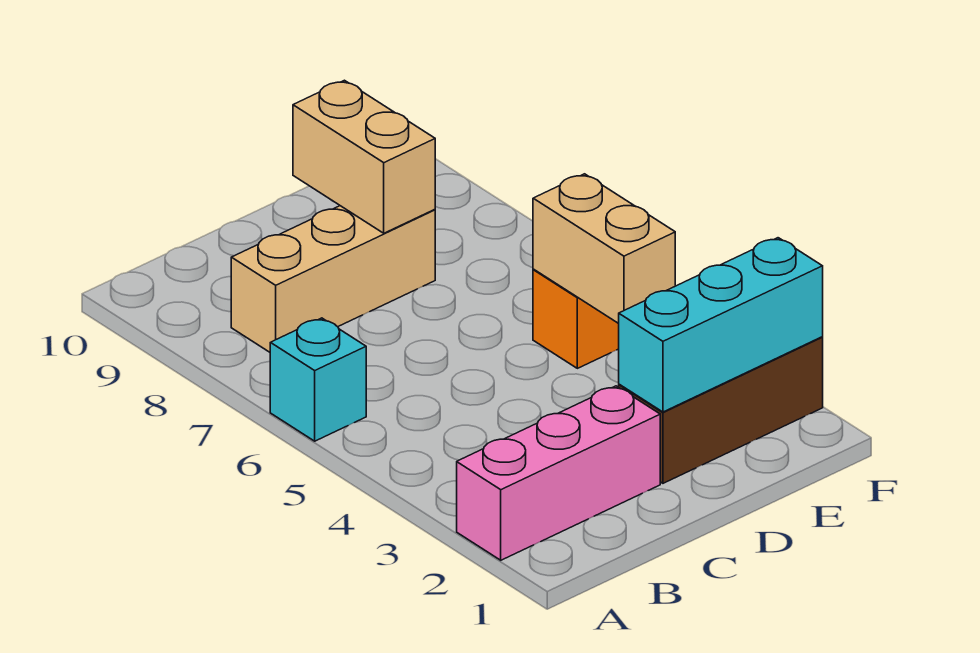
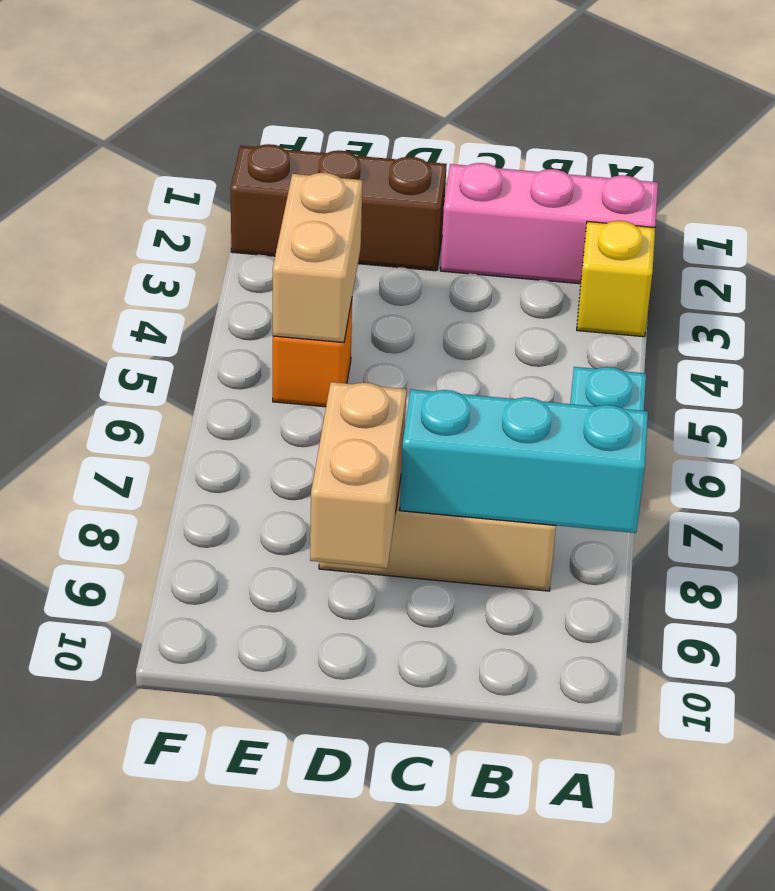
none -> yellow brick A3 level 1
cyan brick D2:F2 level 2 -> cyan brick A8:C8 level 2

